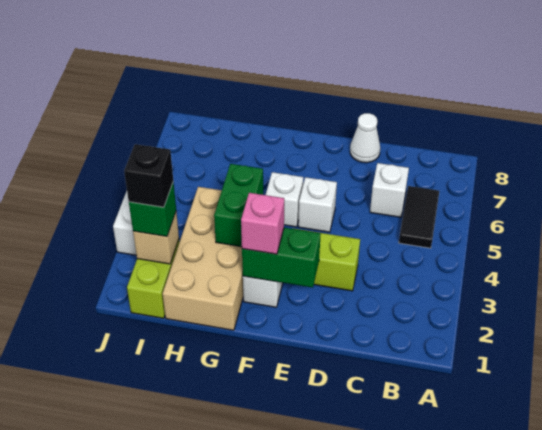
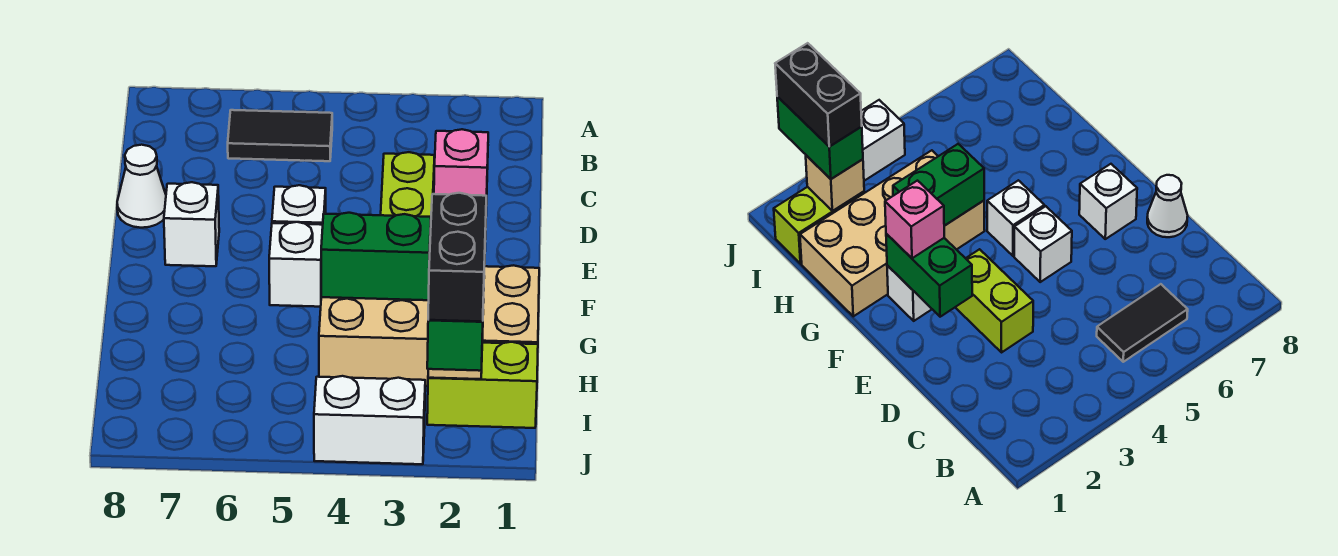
white brick C6 level 1 -> white brick E7 level 1
green brick I2 level 3 -> green brick I2:J2 level 3
black brick I2 level 4 -> black brick I2:J2 level 4

